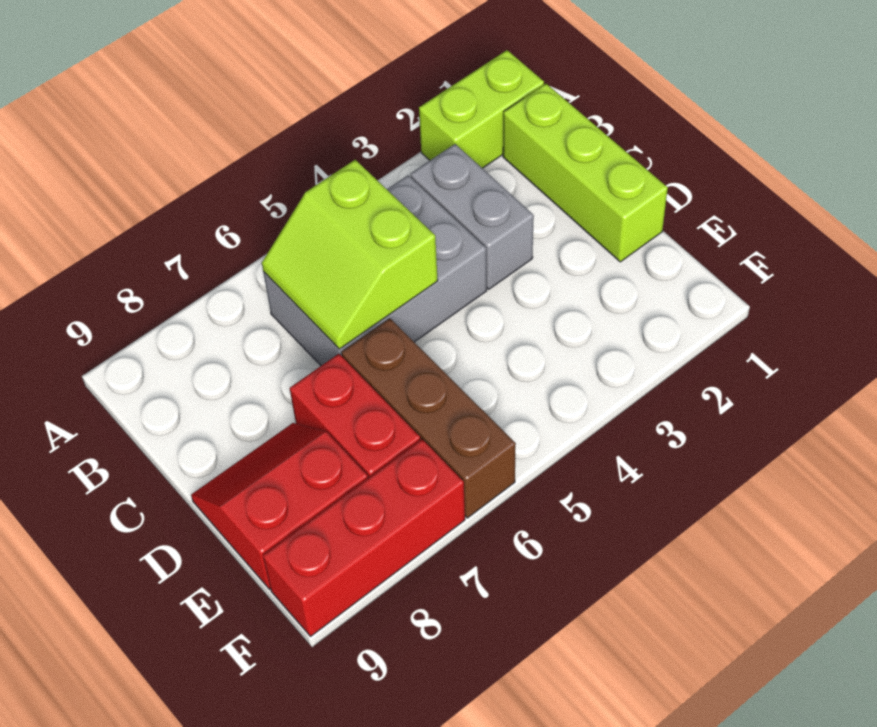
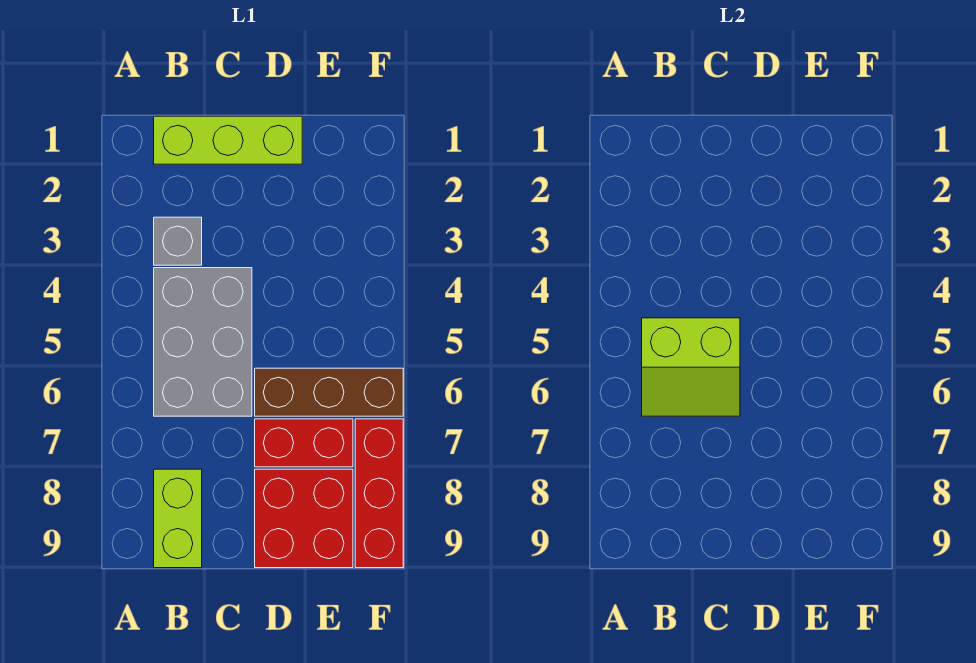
lime brick A1:A2 level 1 -> lime brick B8:B9 level 1
grey brick B3:C3 level 1 -> grey brick B3 level 1
red slope D8:E9 level 1 top E -> red brick D8:E9 level 1

